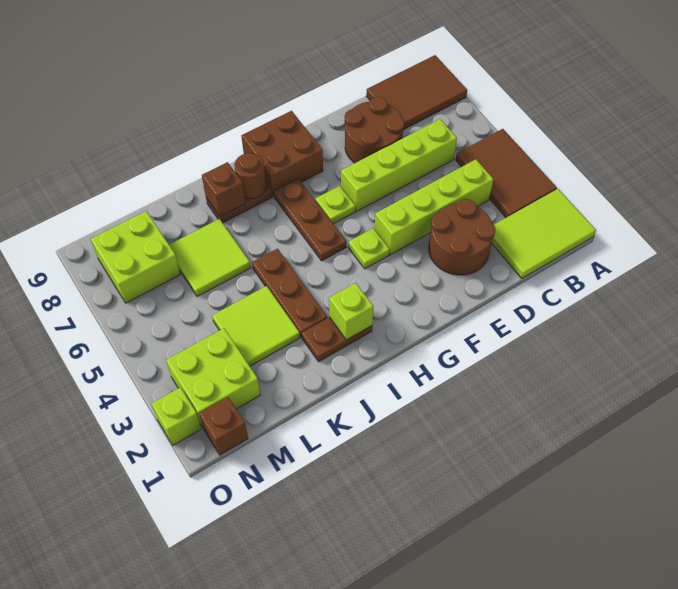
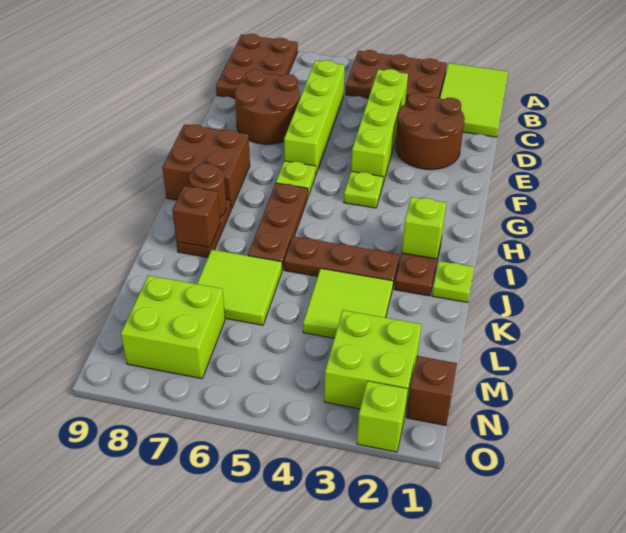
brown tile A3:B5 level 1 -> brown plate A3:B5 level 1
brown tile A8:C9 level 1 -> brown plate A8:C9 level 1
brown plate H5:H7 level 1 -> brown plate H6:J6 level 1
none -> lime plate J1 level 1

